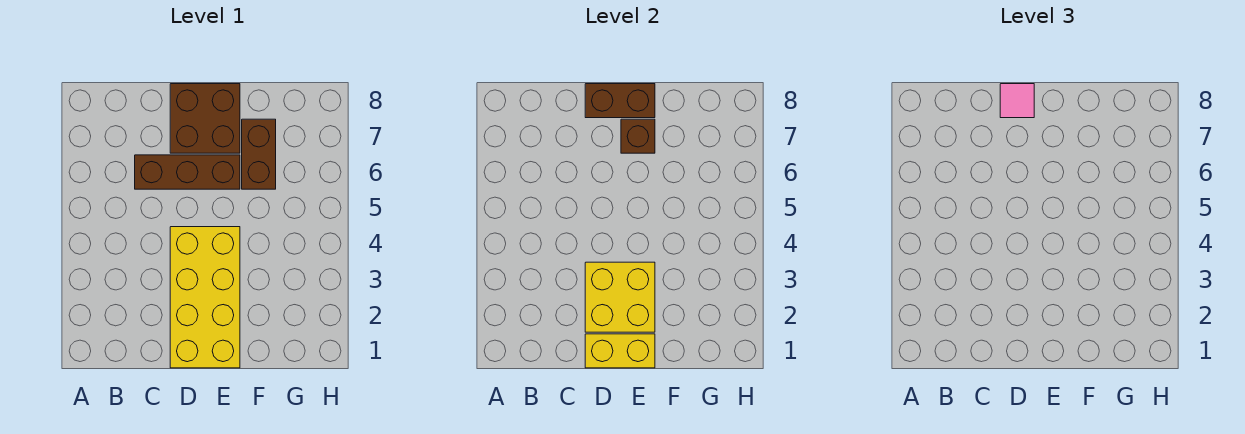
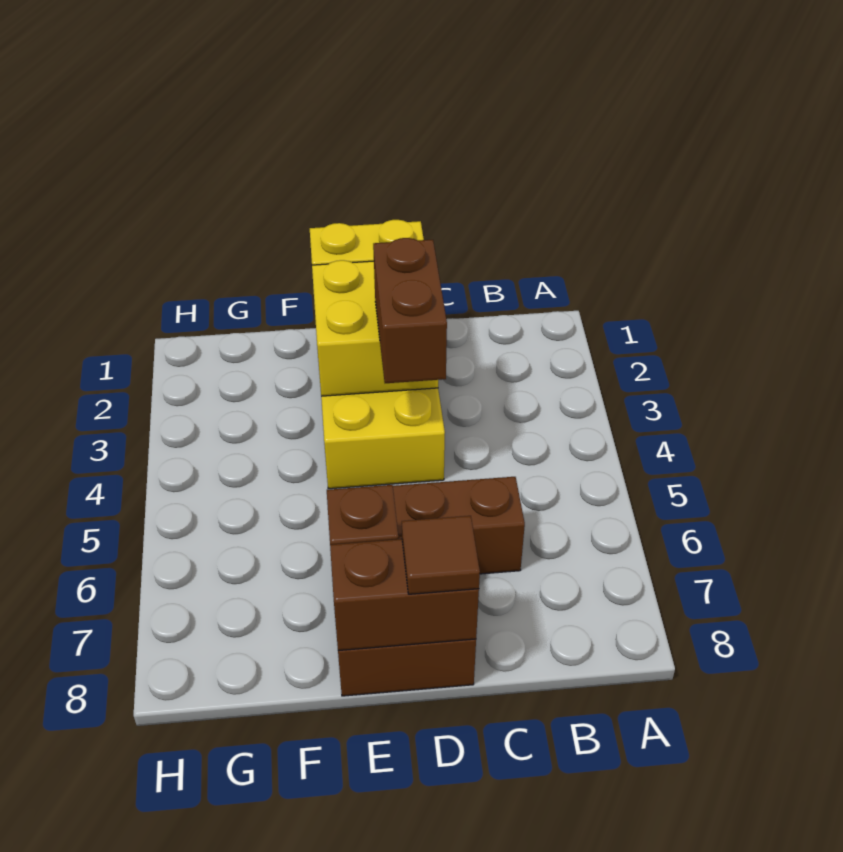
pink tile D8 level 3 -> brown tile D8 level 3
brown brick F6:F7 level 1 -> brown brick D3:D4 level 3

